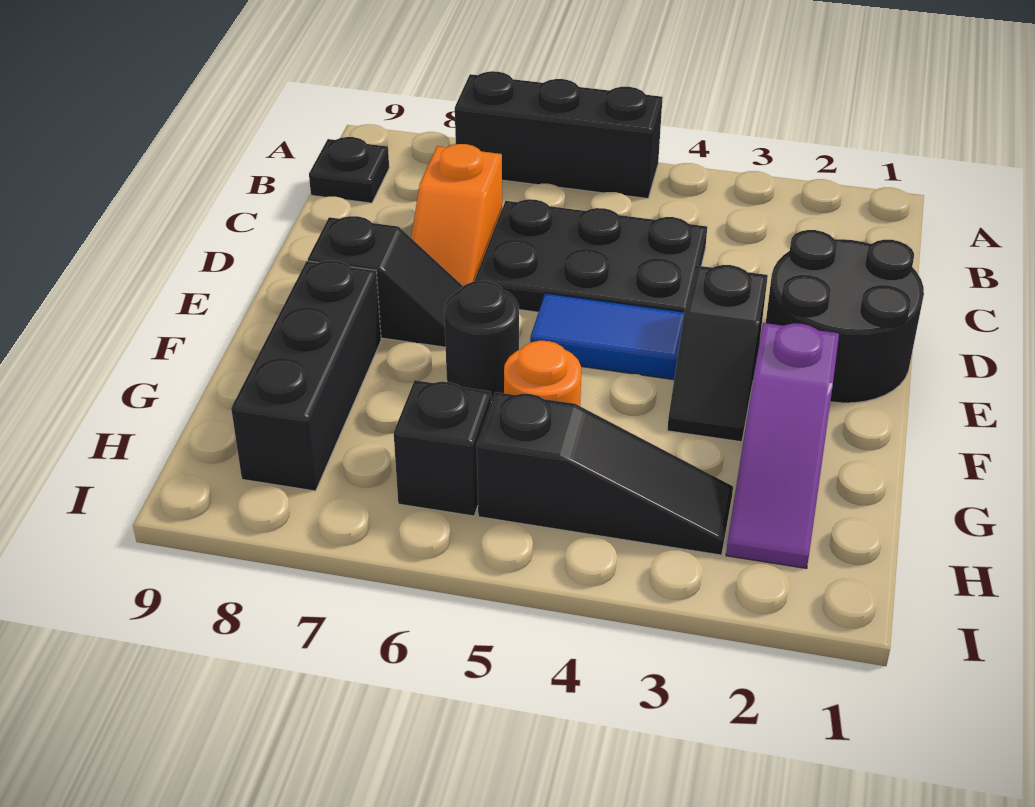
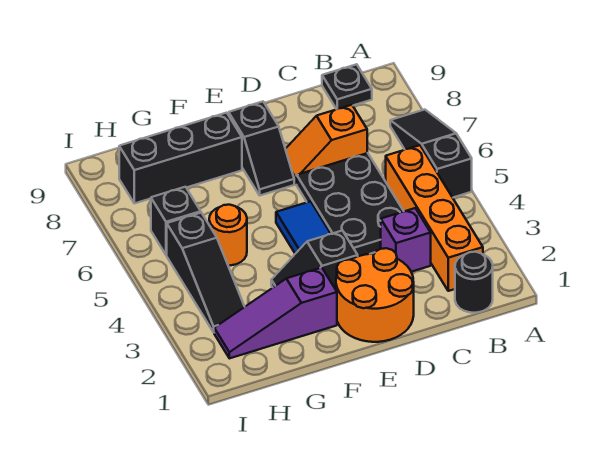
black brick A5:A7 level 1 -> black slope A5:A7 level 1 top 5
none -> orange brick B2:B5 level 1
none -> purple brick C3 level 1
black round brick D1:E2 level 1 -> orange round brick D1:E2 level 1
black round brick F6 level 1 -> black round brick B1 level 1

